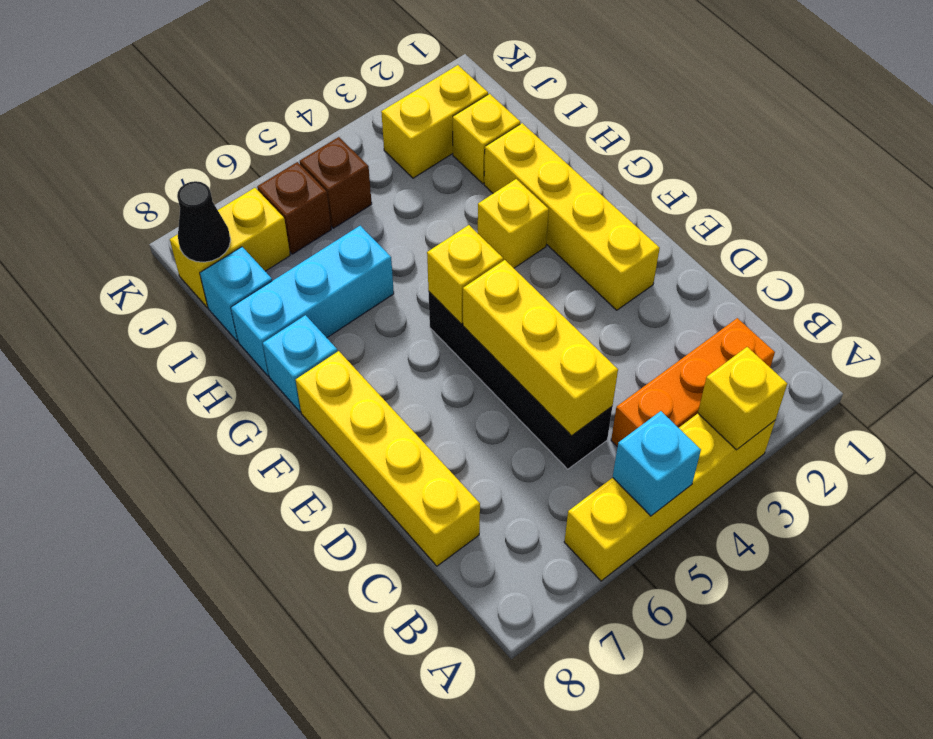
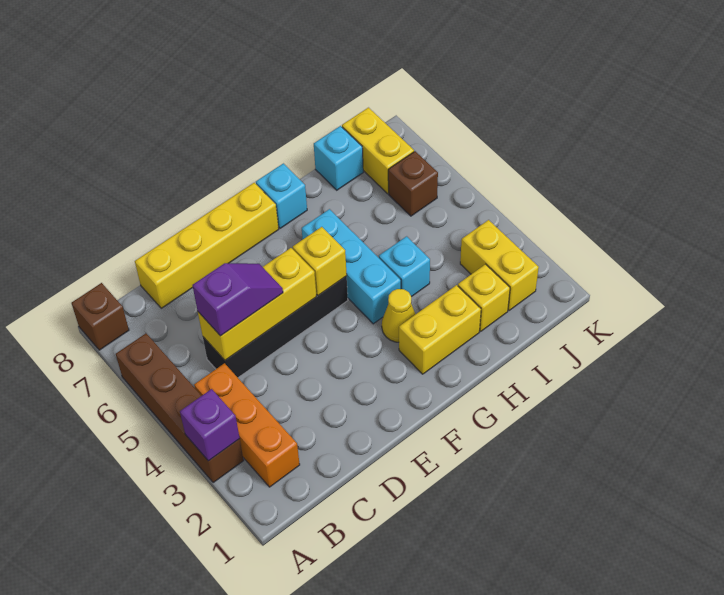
yellow brick A3:A6 level 1 -> brown brick A3:A6 level 1
yellow brick A3 level 2 -> purple brick A3 level 2
cyan brick A5 level 2 -> cyan brick H4 level 1
none -> purple slope C5:D5 level 3 top C
yellow brick E2:H2 level 1 -> yellow brick G2:H2 level 1
yellow brick G3 level 1 -> yellow cone G3 level 1
cyan brick H6:H8 level 1 -> cyan brick G4:G6 level 1
brown brick J5 level 1 -> brown brick A8 level 1
black cone J8 level 2 -> none

